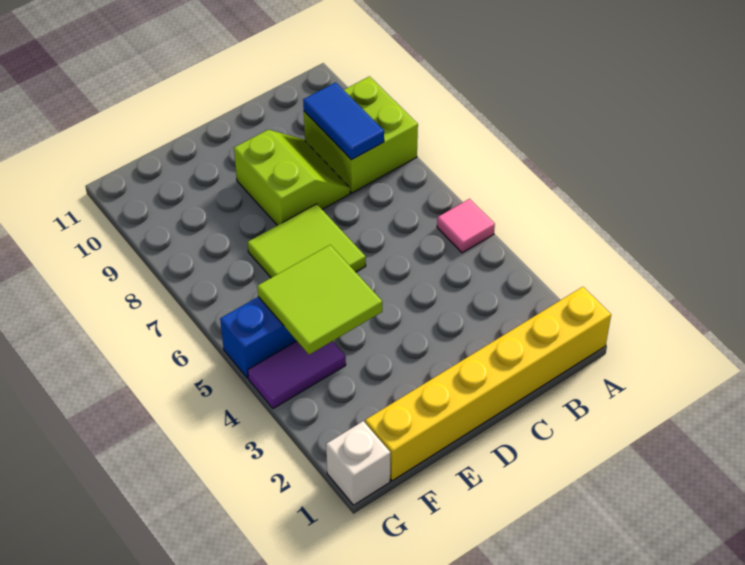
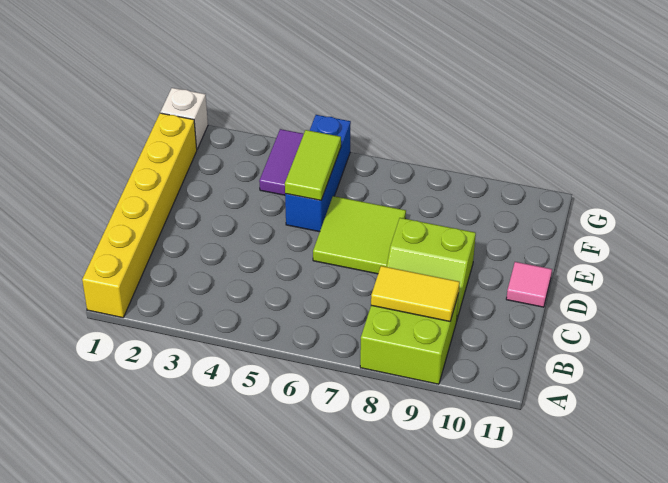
pink tile A5 level 1 -> pink tile D11 level 1
blue tile B8:B9 level 2 -> yellow tile B8:B9 level 2
lime tile E4:F5 level 2 -> lime tile E5:F5 level 2

